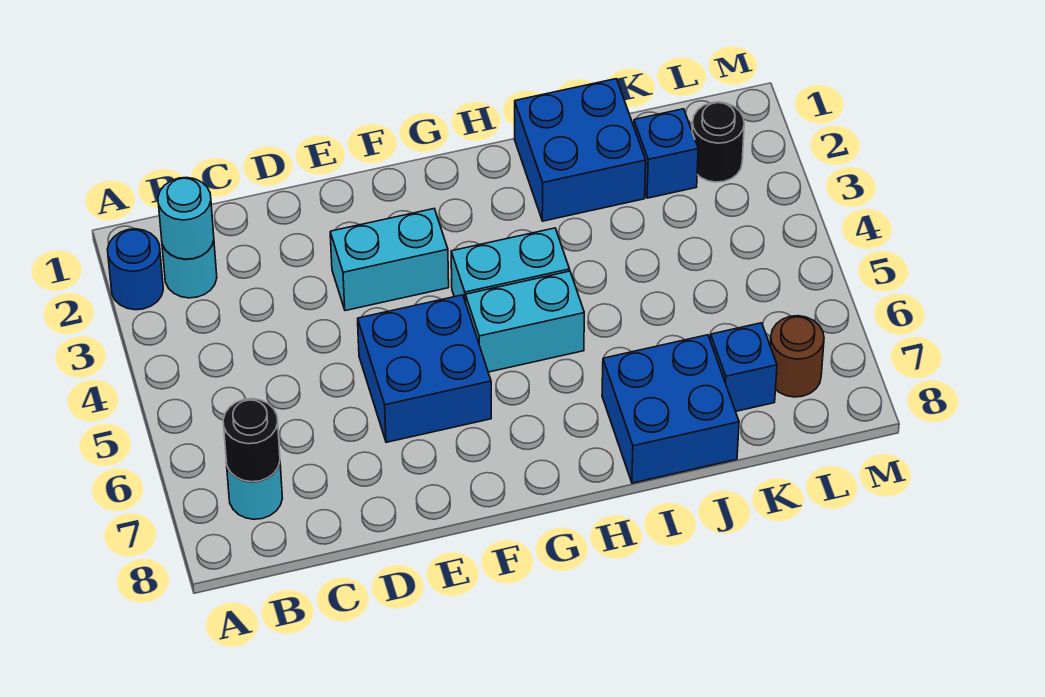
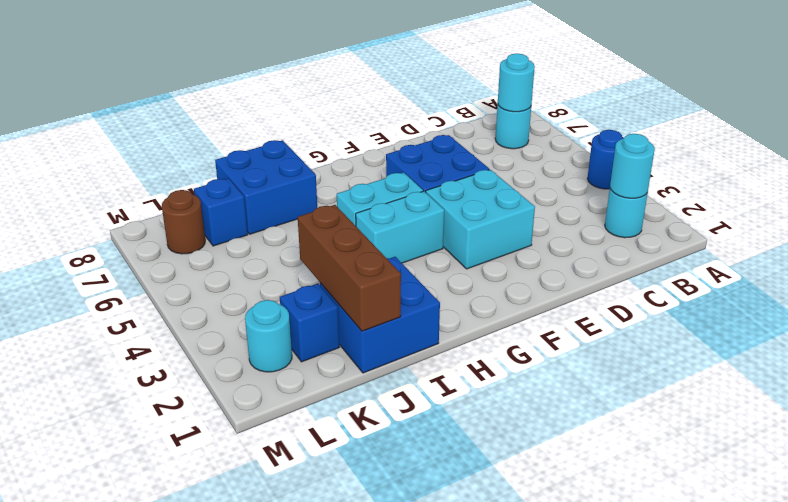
blue round brick A2 level 1 -> blue round brick A4 level 1
black round brick B7 level 2 -> cyan round brick B7 level 2
cyan brick E3:F3 level 1 -> cyan brick E3:F4 level 1
none -> brown brick J1:J3 level 2
black round brick L2 level 1 -> cyan round brick L2 level 1

